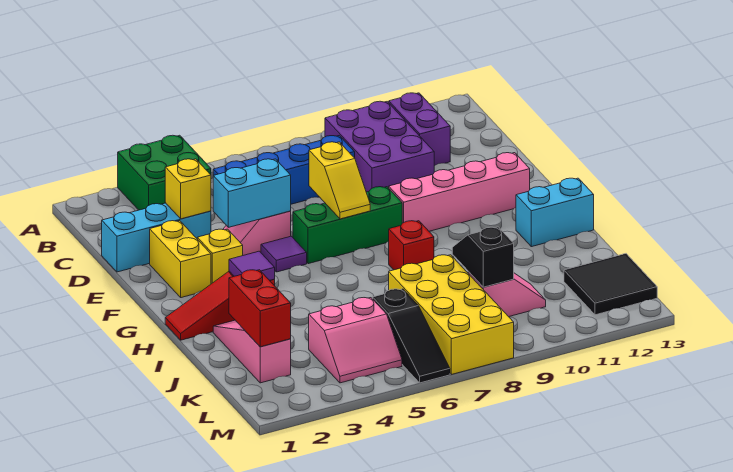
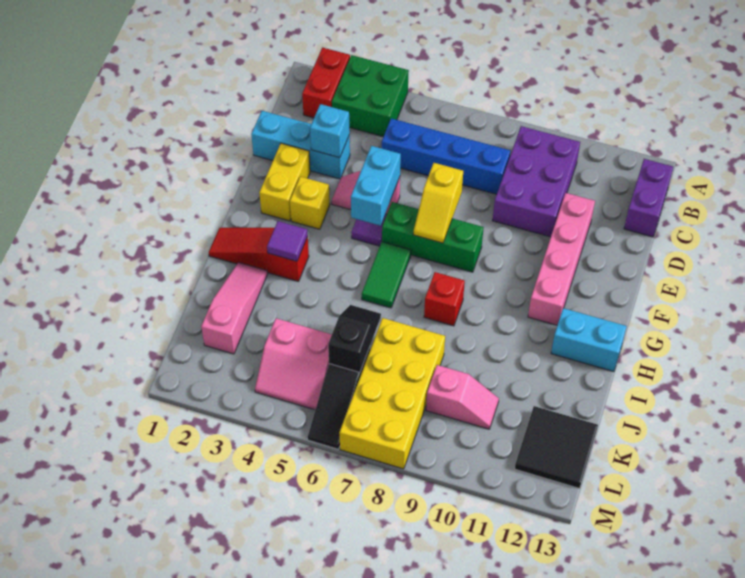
purple brick B11:C11 level 1 -> purple brick B13:C13 level 1
yellow brick D3 level 2 -> cyan brick D3 level 2
cyan brick E4:E5 level 2 -> cyan brick E5:F5 level 2
pink brick F9:F12 level 1 -> pink brick D11:G11 level 1
none -> green tile G6:H6 level 1
red brick J2:K2 level 2 -> red brick A2:B2 level 1
black slope J9:K9 level 2 top K -> black slope J6:K6 level 2 top K

